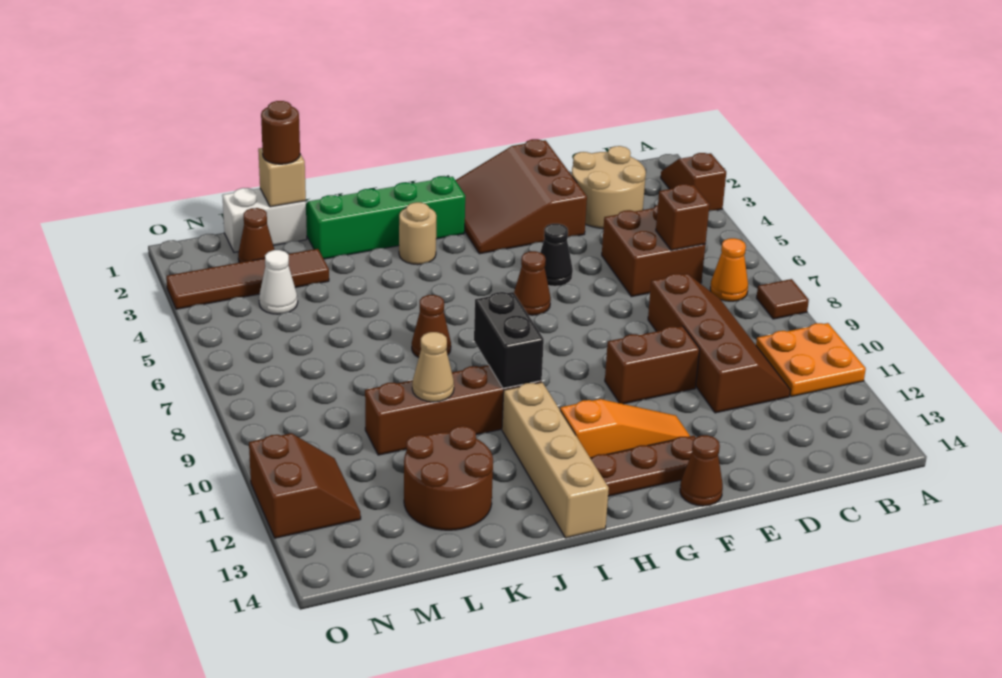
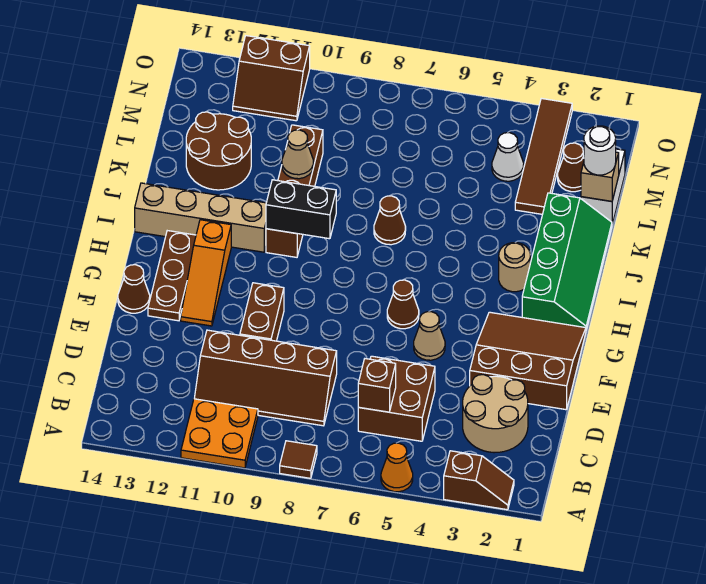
orange cone B7 level 1 -> orange cone A5 level 1
black cone F5 level 1 -> tan cone F5 level 1
brown round brick L1 level 3 -> white round brick L1 level 3

